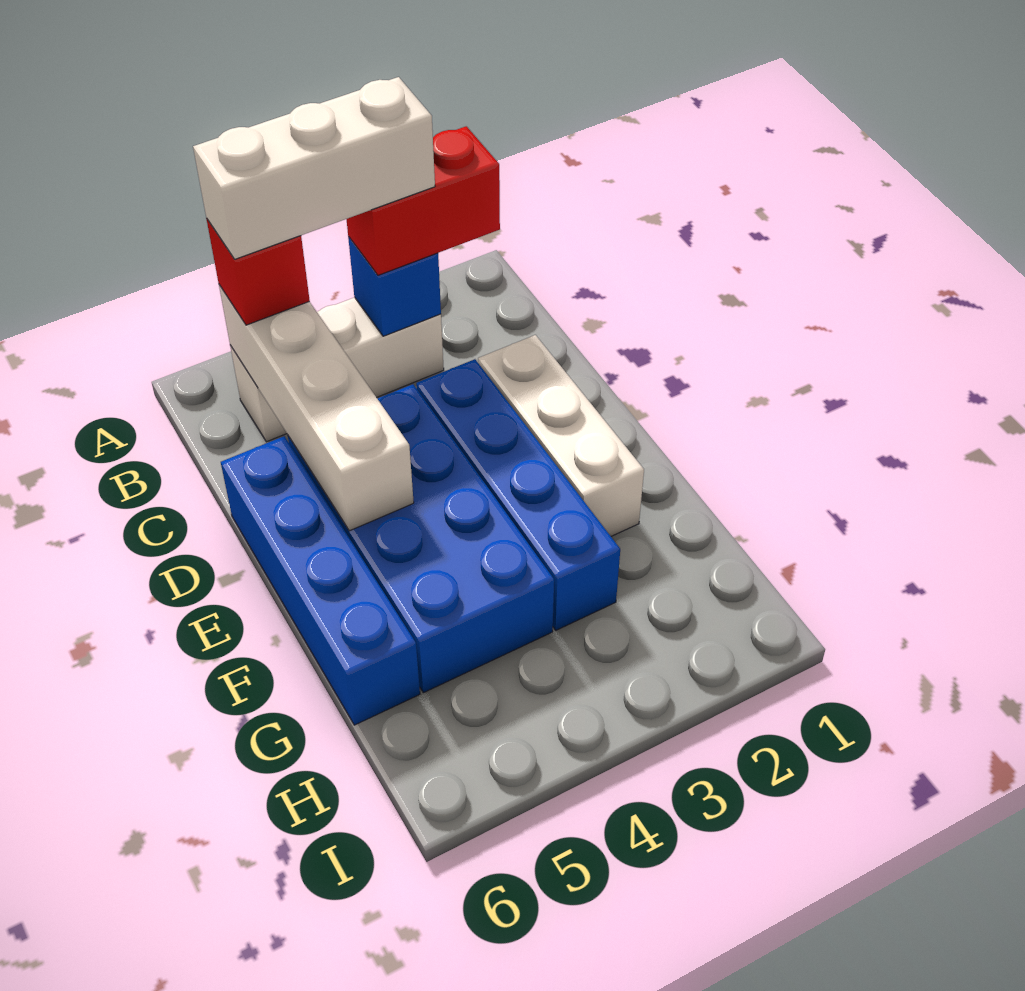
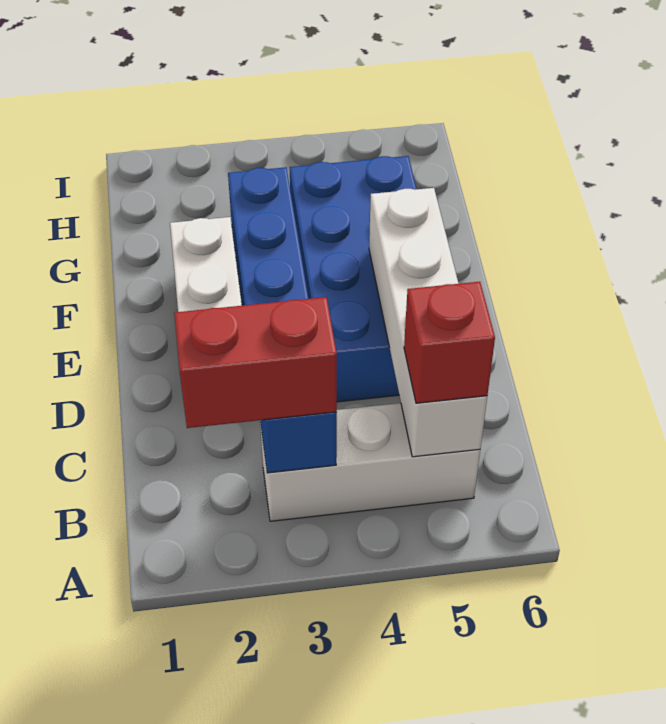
white brick B3:B5 level 4 -> none
blue brick D6:G6 level 1 -> none

